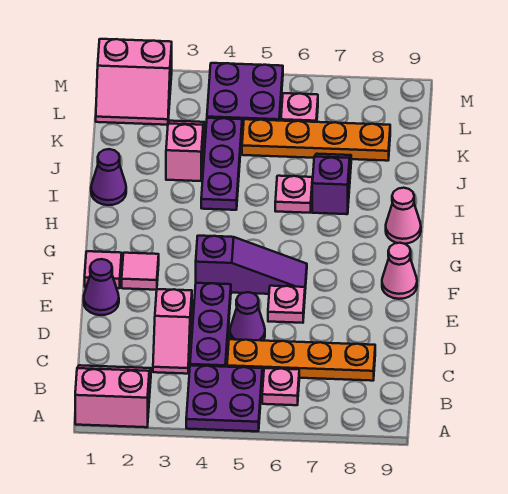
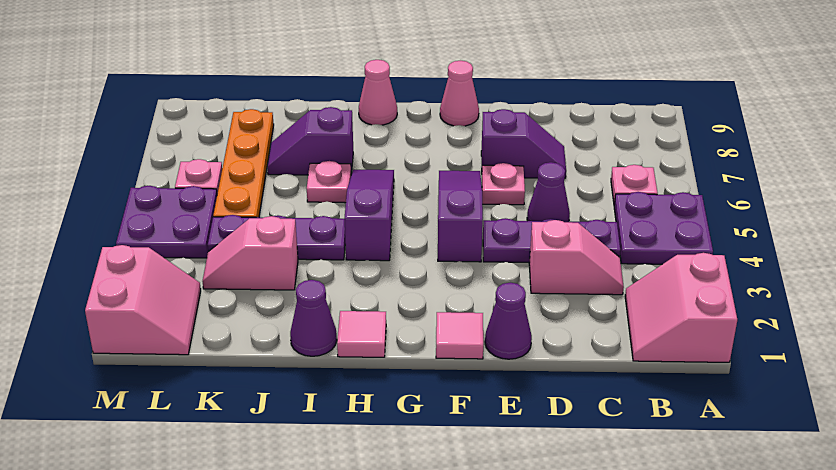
orange plate C5:C8 level 1 -> none
none -> purple slope D7:E7 level 1 top E
pink tile F2 level 1 -> pink tile H1 level 1
none -> purple slope H4:H6 level 1 top 4

